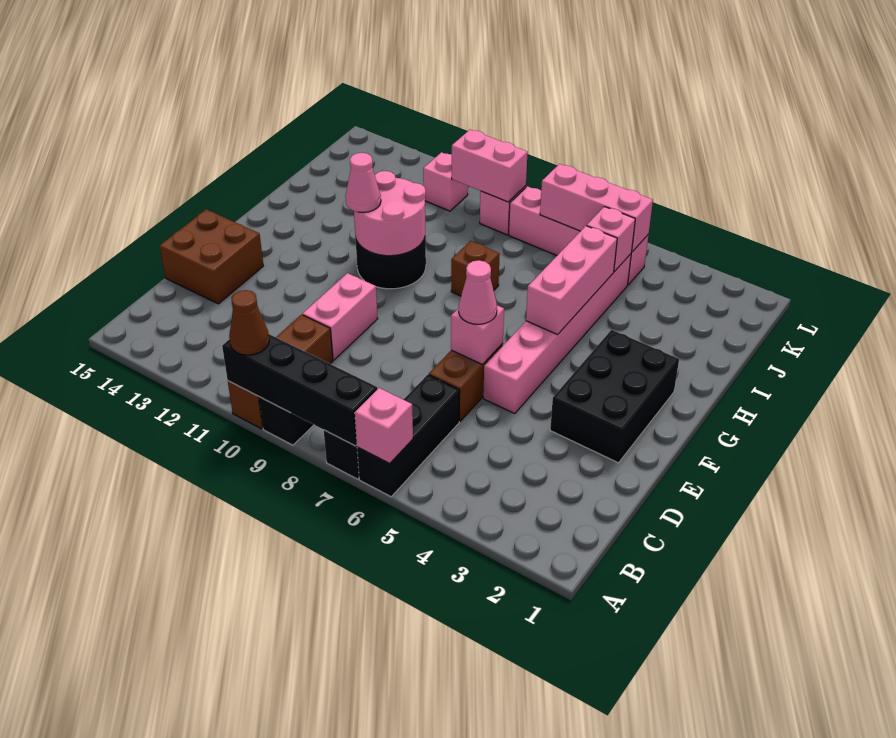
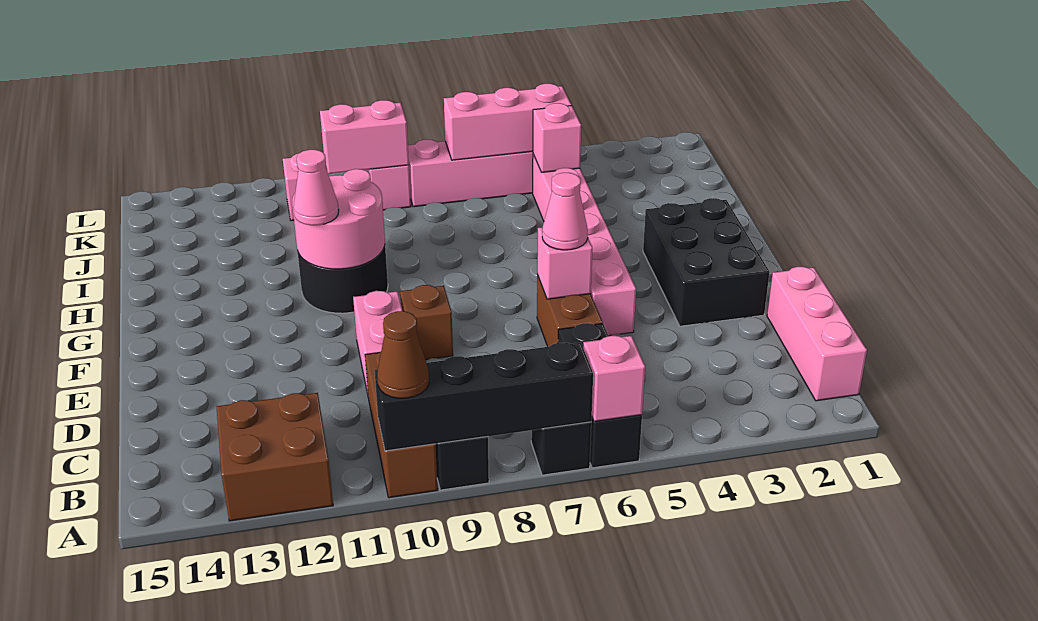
brown brick D14:E15 level 1 -> brown brick A12:B13 level 1
pink brick G5:I5 level 2 -> pink brick B1:D1 level 1
brown brick H8 level 1 -> brown brick E9 level 1

